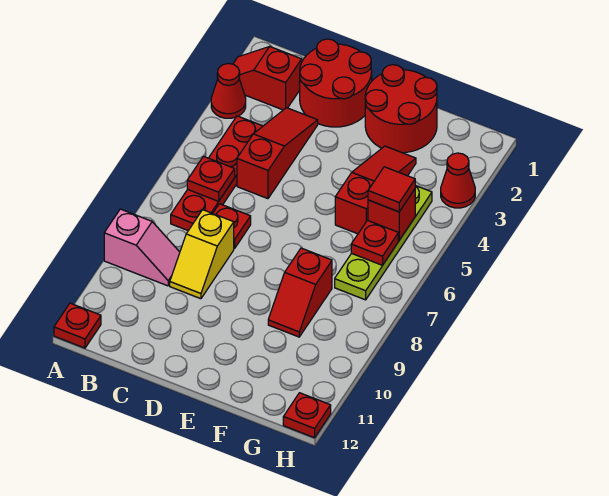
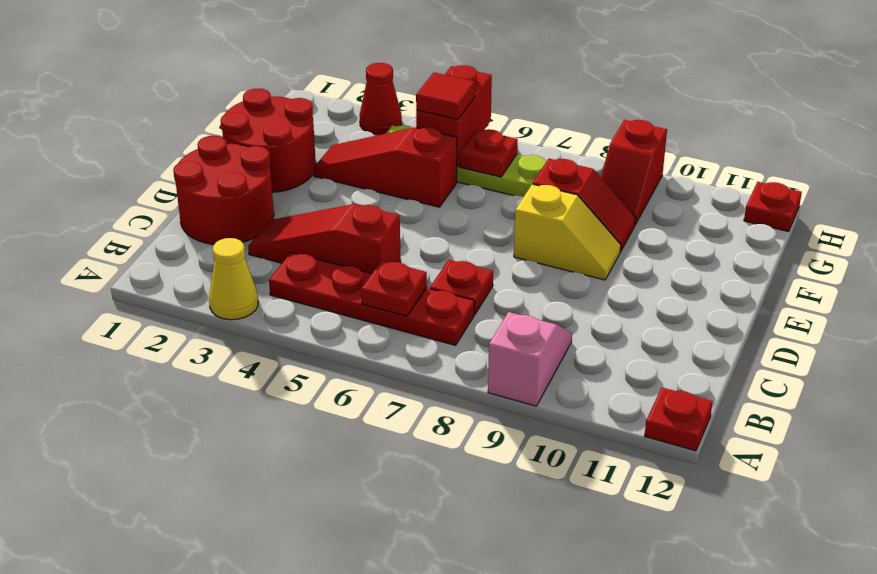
red slope A2:B2 level 1 top B -> red slope G9:H9 level 1 top H
red cone A3 level 1 -> yellow cone A3 level 1
yellow slope C8:C9 level 1 top 8 -> yellow slope E8:E9 level 1 top 8
red brick G5 level 2 -> red brick G5:H5 level 2

